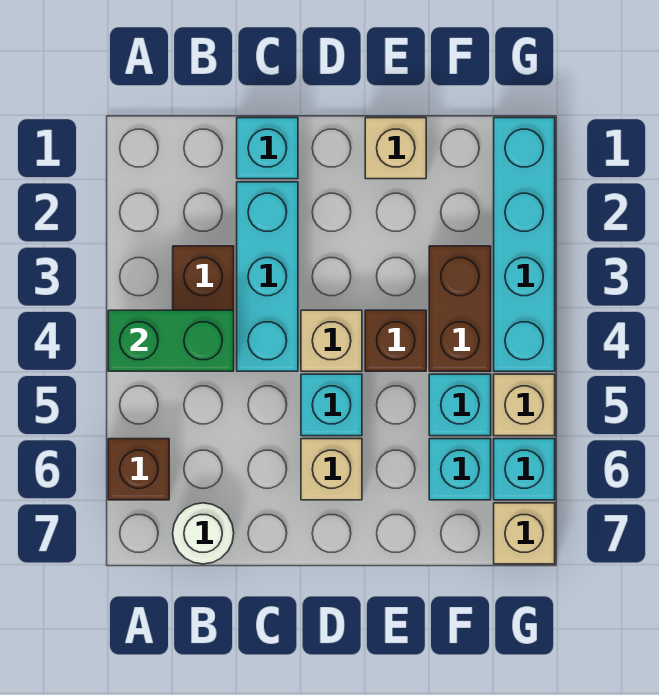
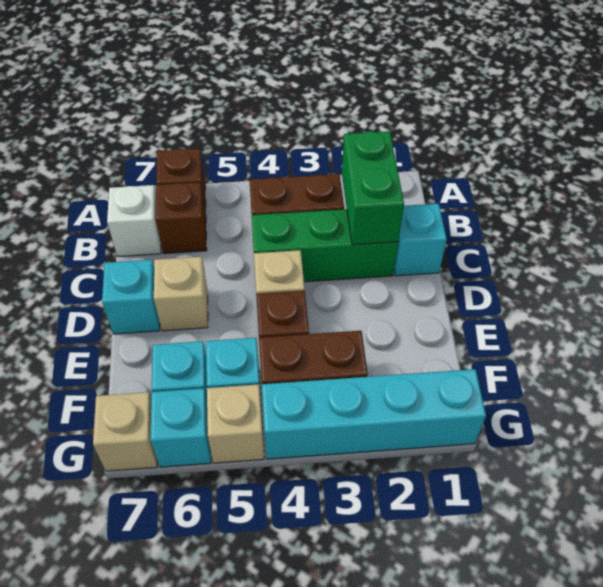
green brick A4:B4 level 2 -> green brick B2:C2 level 2
none -> brown brick B6 level 1
white round brick B7 level 1 -> white brick B7 level 1
cyan brick C2:C4 level 1 -> green brick C2:C4 level 1
cyan brick D5 level 1 -> cyan brick D7 level 1
tan brick E1 level 1 -> none

